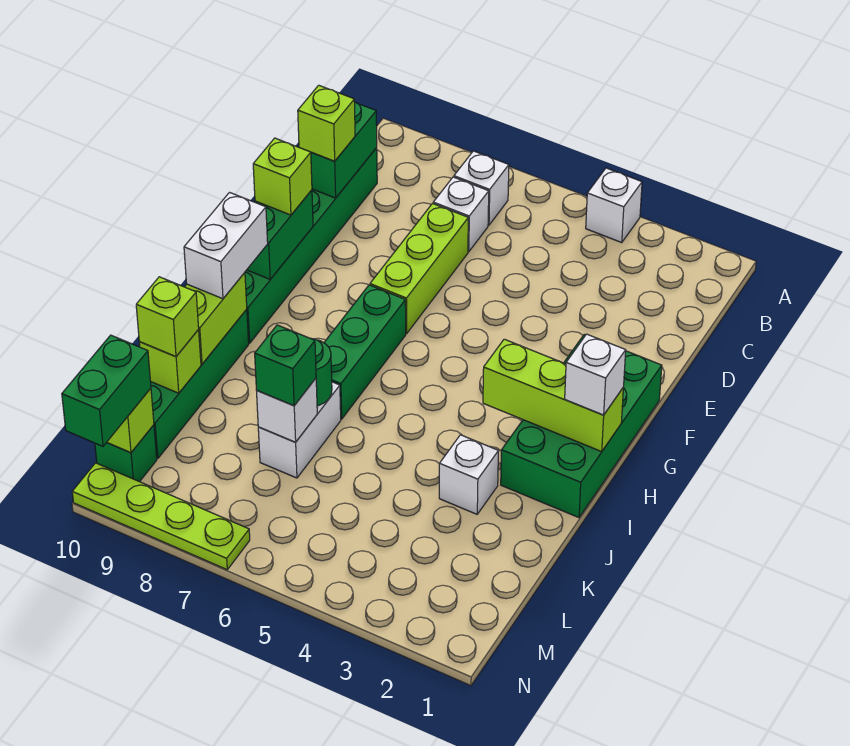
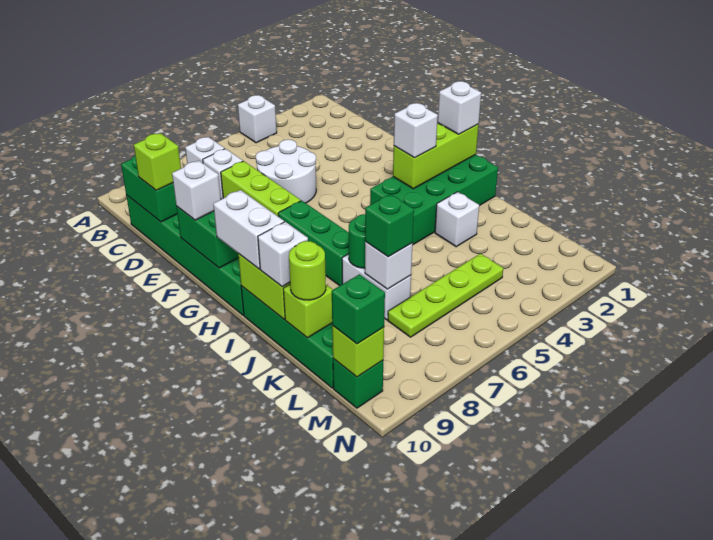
none -> white round brick D5:E6 level 1
green brick F1:I2 level 1 -> green brick H1:I4 level 1
lime brick F10 level 3 -> white brick F10 level 3
none -> white brick H3 level 3
none -> white brick J10 level 3
lime brick K10 level 3 -> lime round brick K10 level 3
green brick M10:N10 level 3 -> green brick M10 level 3
lime plate N7:N10 level 1 -> lime plate L4:L7 level 1

